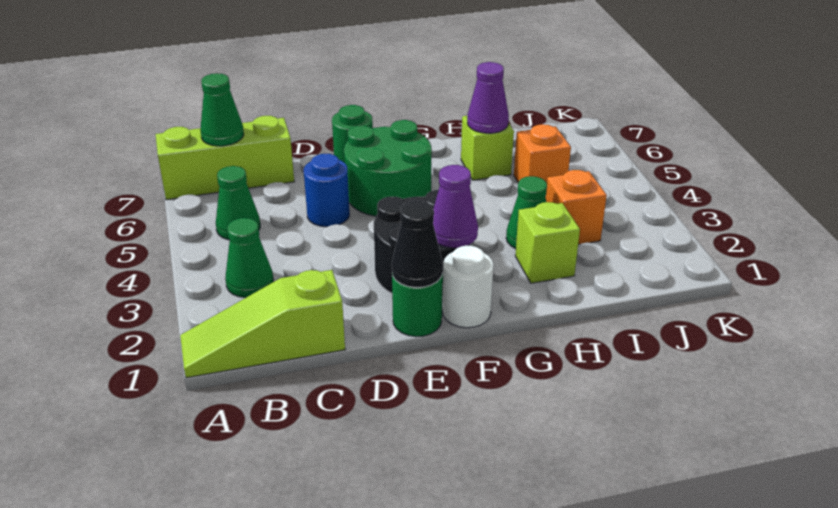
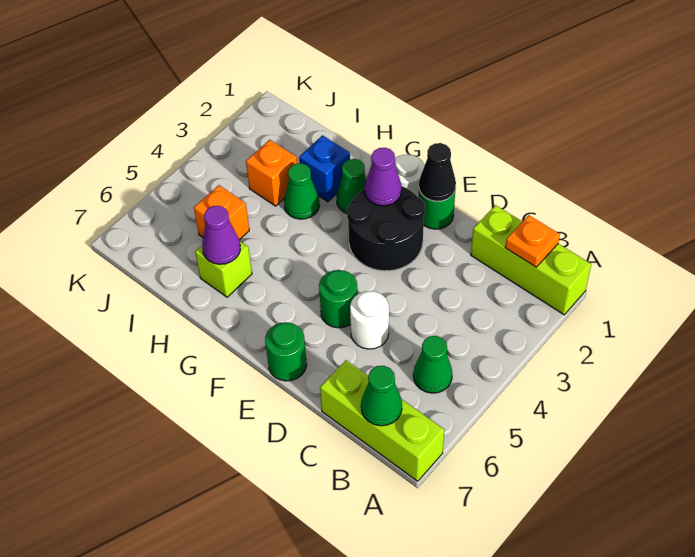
lime slope A1:C1 level 1 top C -> lime brick A1:C1 level 1
none -> orange plate B1 level 2
green cone B3 level 1 -> green cone G2 level 1
blue round brick D5 level 1 -> white round brick D5 level 1
green round brick E5:F6 level 1 -> green round brick E5 level 1
lime brick H2 level 1 -> blue brick H2 level 1

